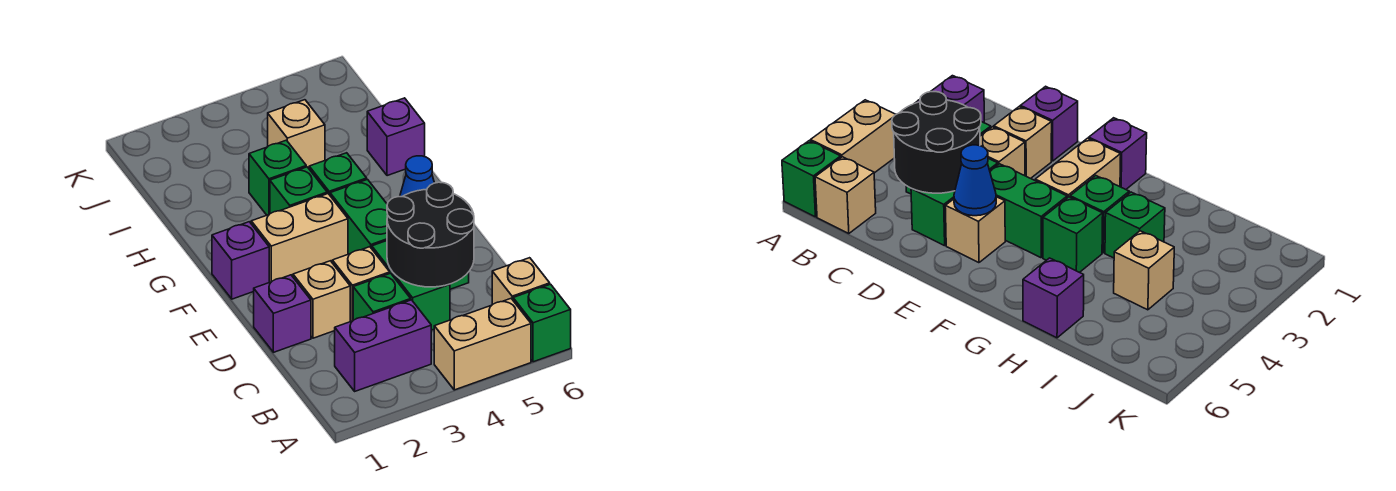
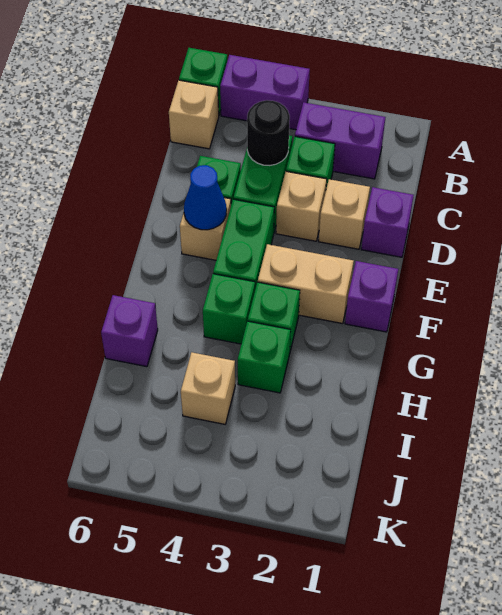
tan brick A4:A5 level 1 -> purple brick A4:A5 level 1
black round brick C4:D5 level 2 -> black round brick C4 level 2

